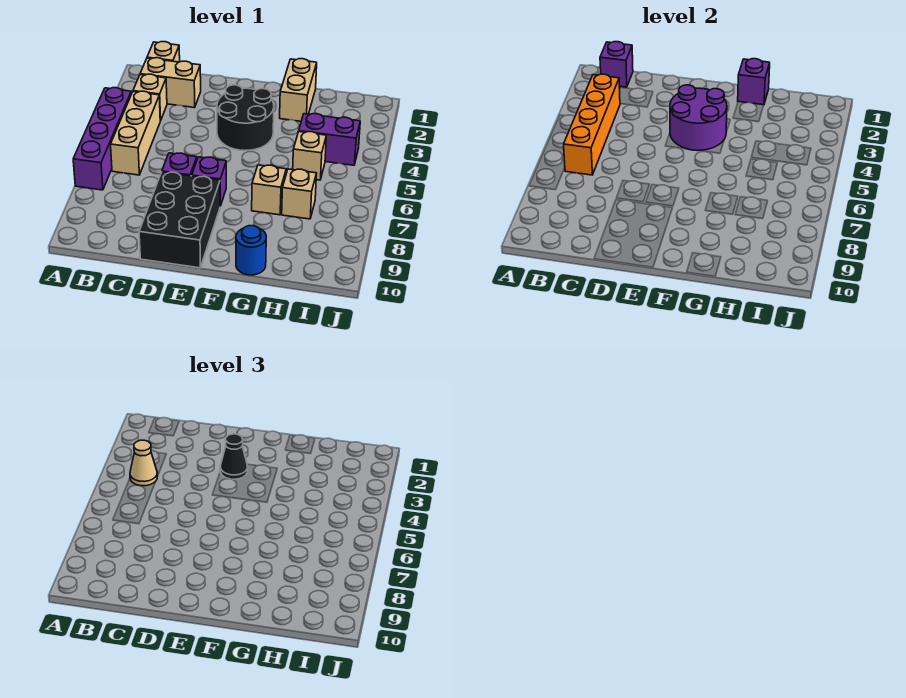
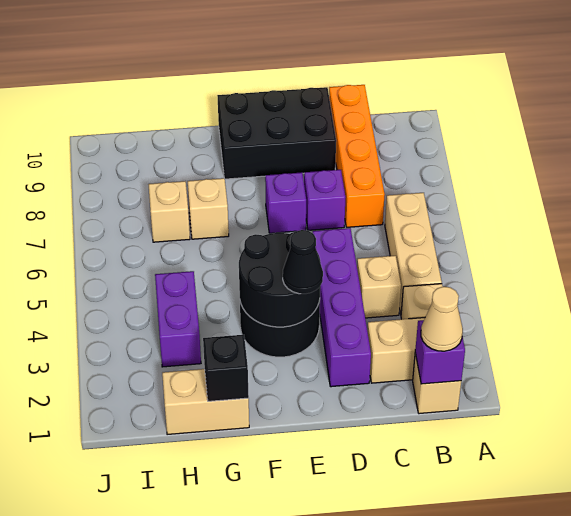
purple brick A4:A7 level 1 -> purple brick D2:D5 level 1
orange brick B3:B6 level 2 -> orange brick C7:C10 level 1
tan cone B4 level 3 -> tan cone B1 level 3
black brick D8:E10 level 1 -> black brick D9:F10 level 1
purple round brick E3:F4 level 2 -> black round brick E3:F4 level 2
tan brick G1:G2 level 1 -> tan brick G1:H1 level 1
purple brick G1 level 2 -> black brick G1 level 2
blue round brick G10 level 1 -> none
purple brick H4:I4 level 1 -> purple brick H3:H4 level 1
tan brick H5 level 1 -> tan brick C4 level 1

